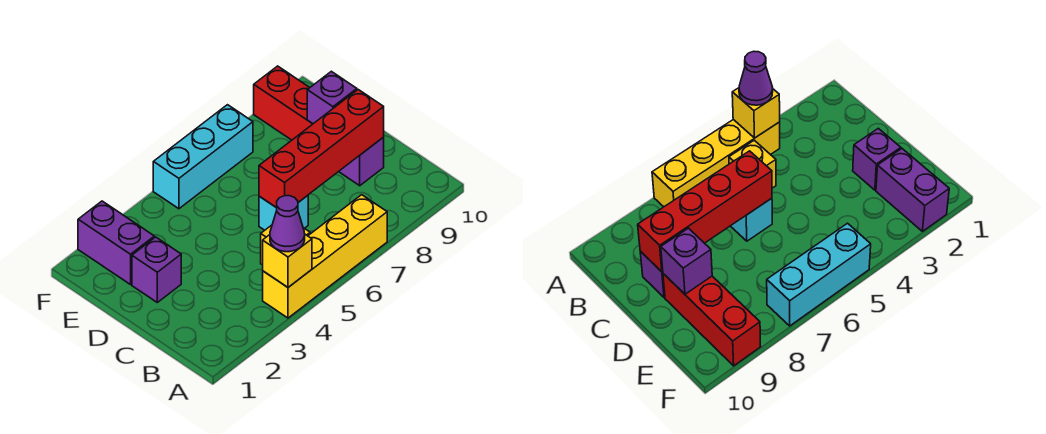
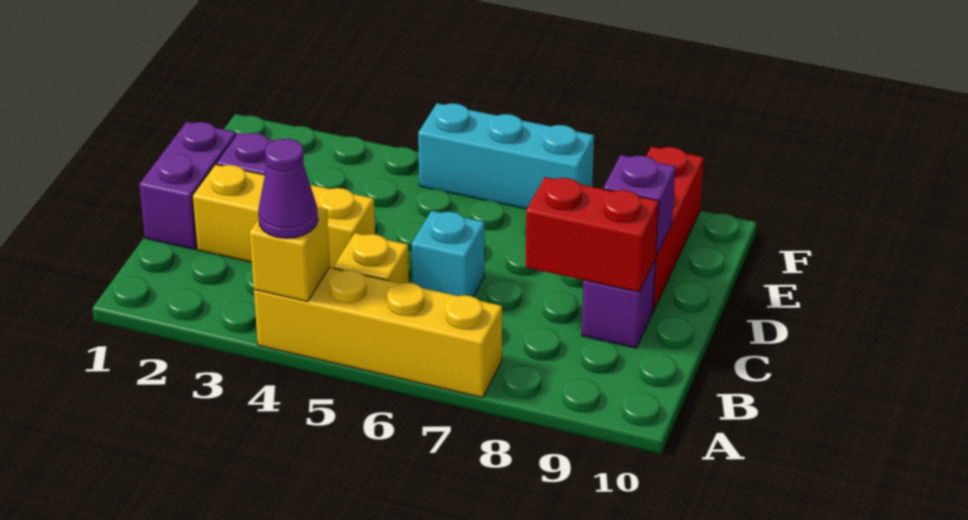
none -> yellow brick C2:C4 level 1
red brick C6:C9 level 2 -> red brick C8:C9 level 2
purple brick E2:F2 level 1 -> purple brick C1:D1 level 1

